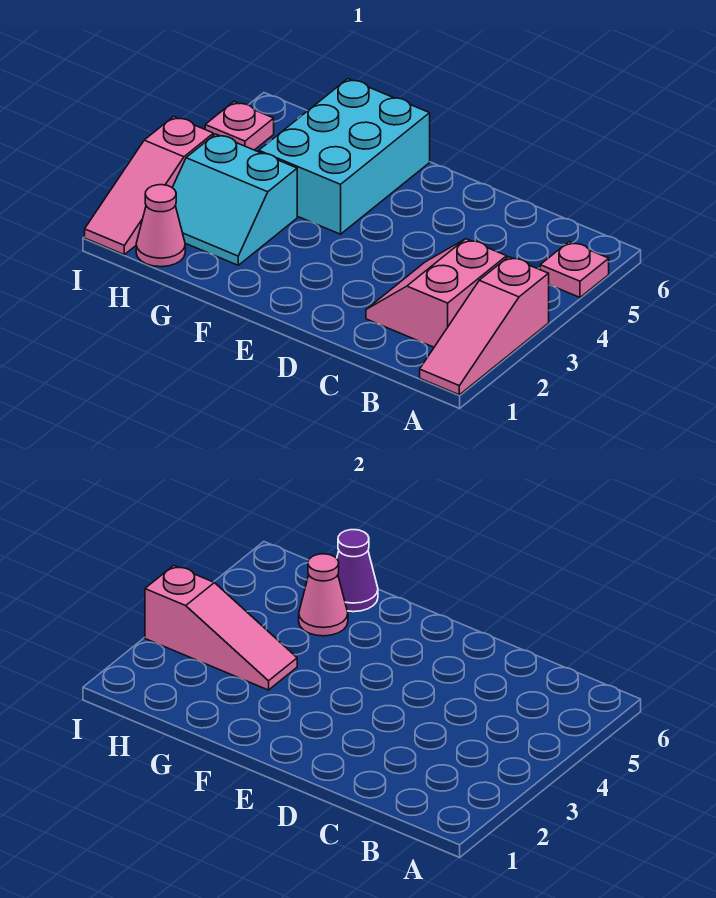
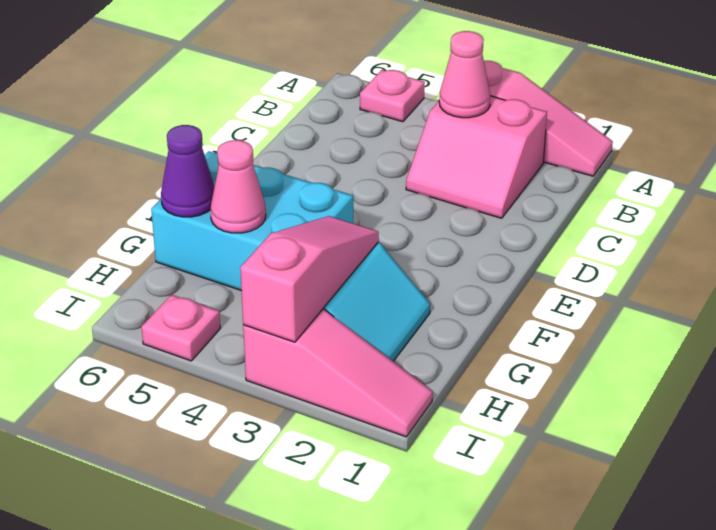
pink cone H1 level 1 -> pink cone B3 level 2

